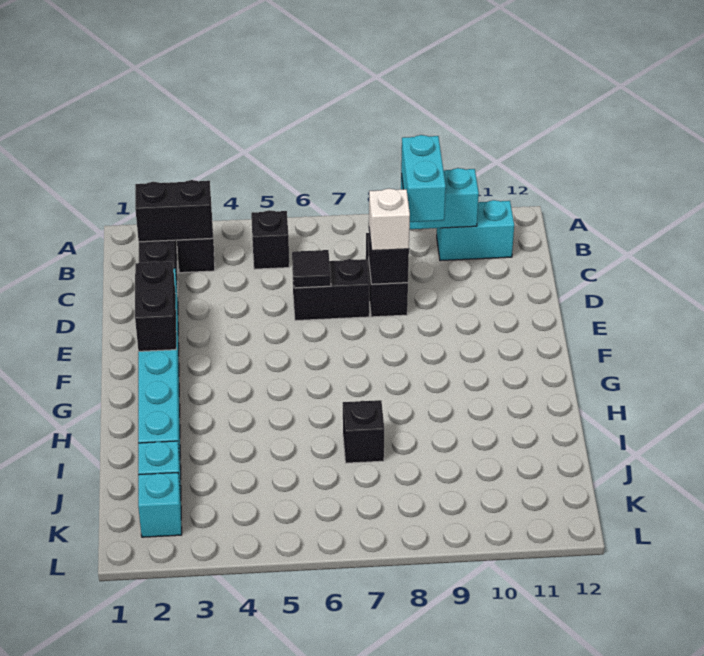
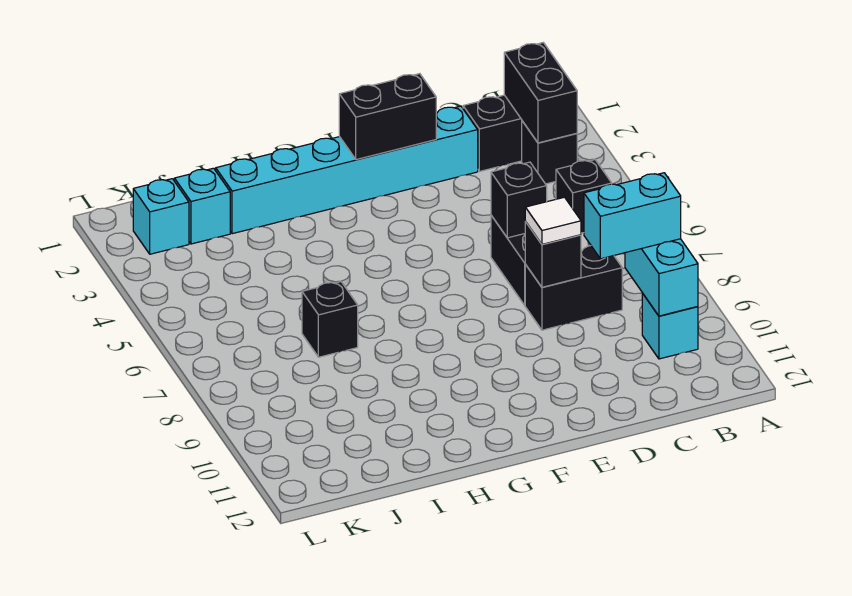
cyan brick B10:B11 level 1 -> cyan brick B10 level 1
black tile D6 level 2 -> black brick D6 level 2
white brick D8 level 3 -> white tile D8 level 3

